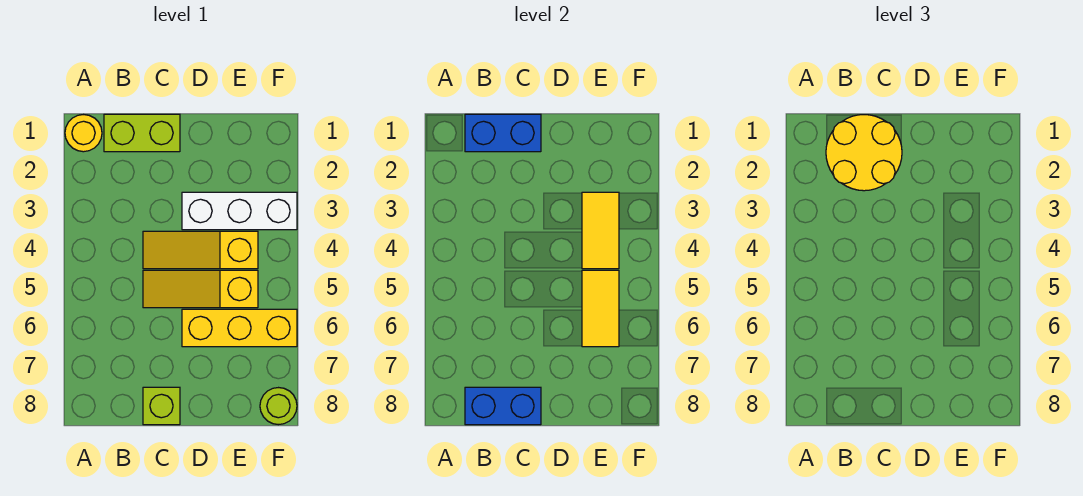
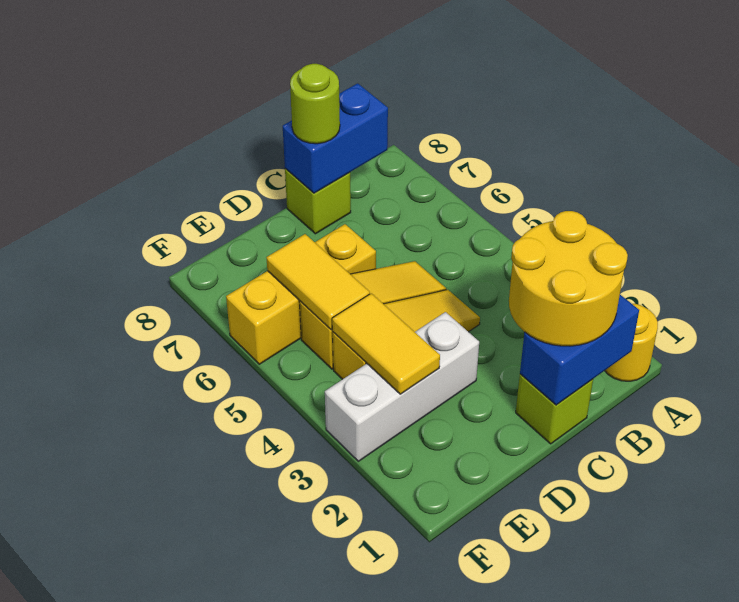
lime brick B1:C1 level 1 -> lime brick C1 level 1
lime round brick F8 level 1 -> lime round brick C8 level 3

